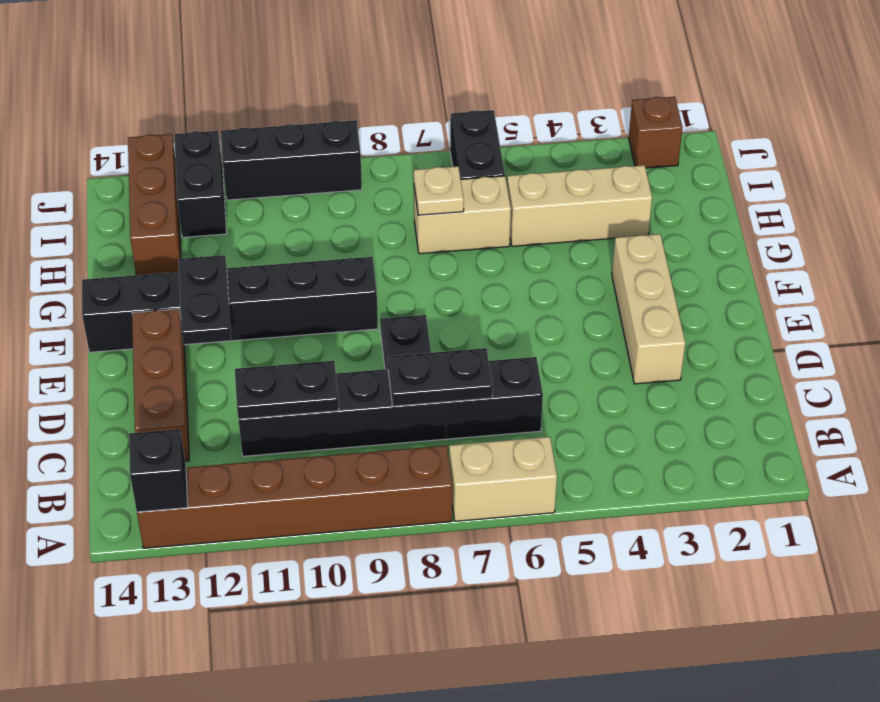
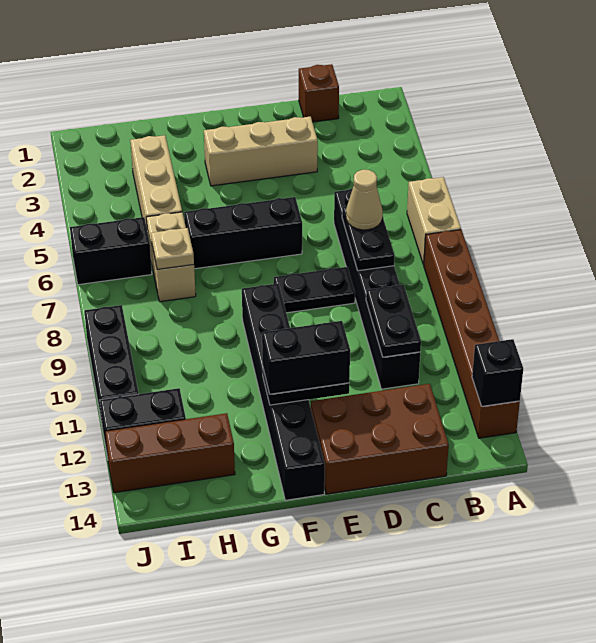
none -> tan cone C7 level 3
brown brick C13:E13 level 1 -> brown brick C13:E14 level 1
none -> black brick E6:G6 level 1
none -> black brick E12:F12 level 3
brown brick J2 level 1 -> brown brick C1 level 1

